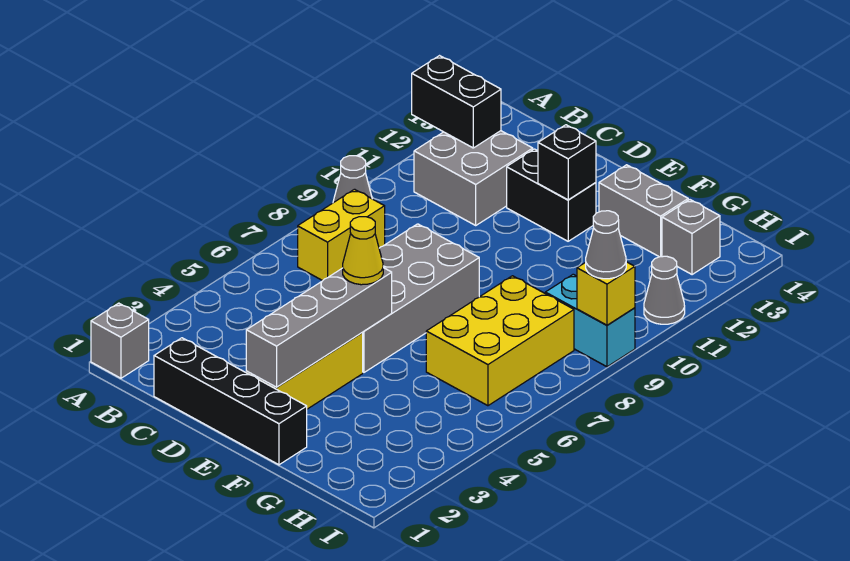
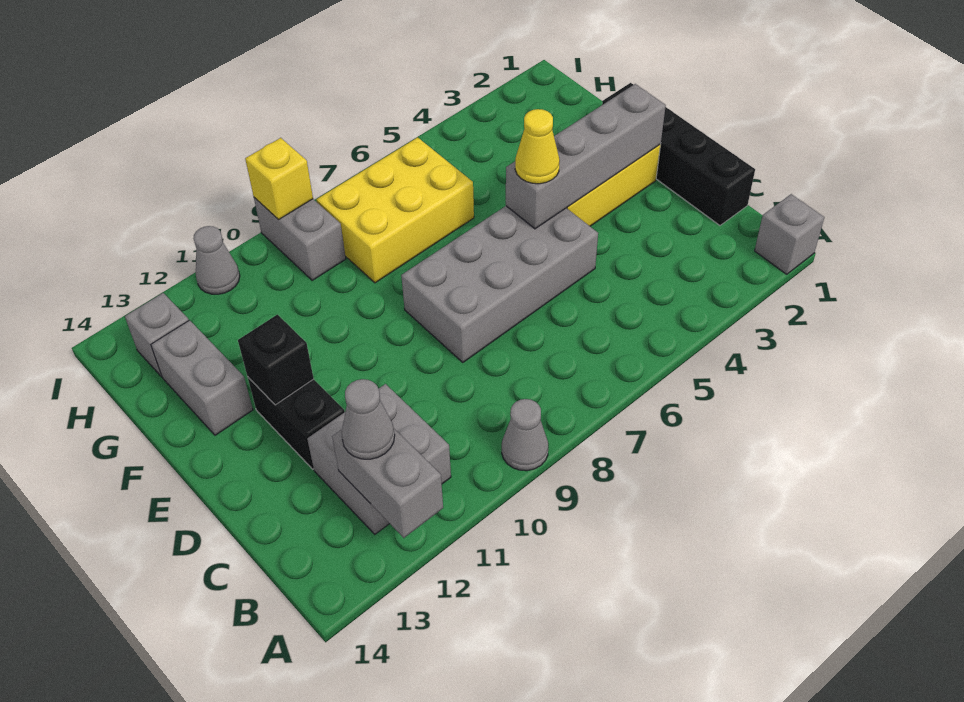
black brick A12:B12 level 2 -> grey brick A12:B12 level 2
yellow brick B7:B8 level 1 -> none
cyan brick H9:I9 level 1 -> grey brick H9:I9 level 1
grey cone I9 level 3 -> grey cone B12 level 3

